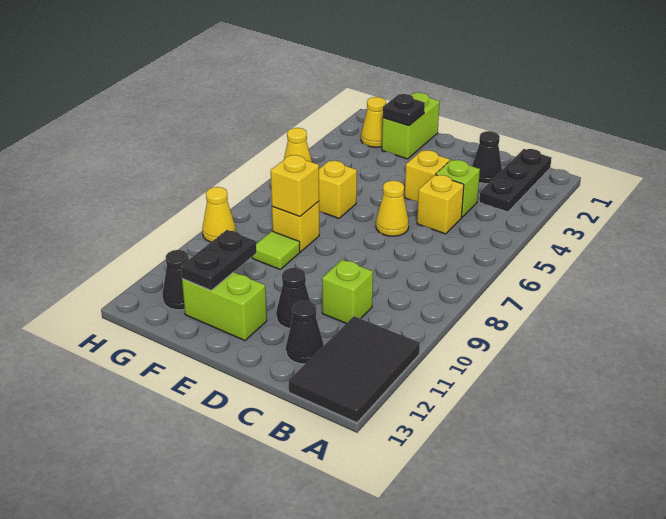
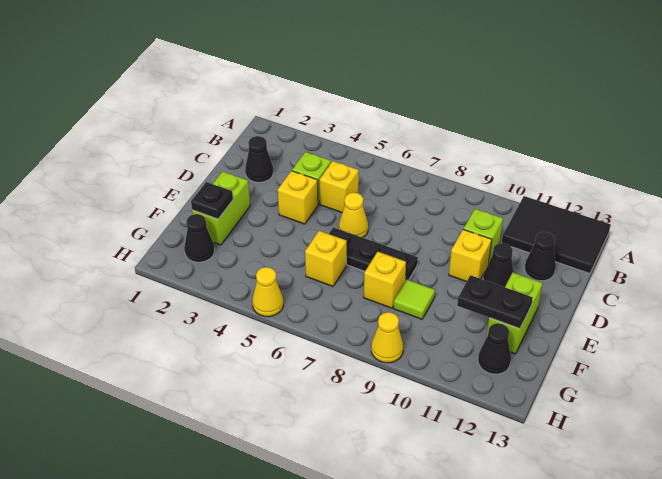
black plate B1:B3 level 1 -> black plate E6:E8 level 1
lime brick F1:F2 level 1 -> lime brick E2:F2 level 1
yellow brick F8 level 2 -> yellow brick D10 level 1
yellow cone G2 level 1 -> black cone G2 level 1

